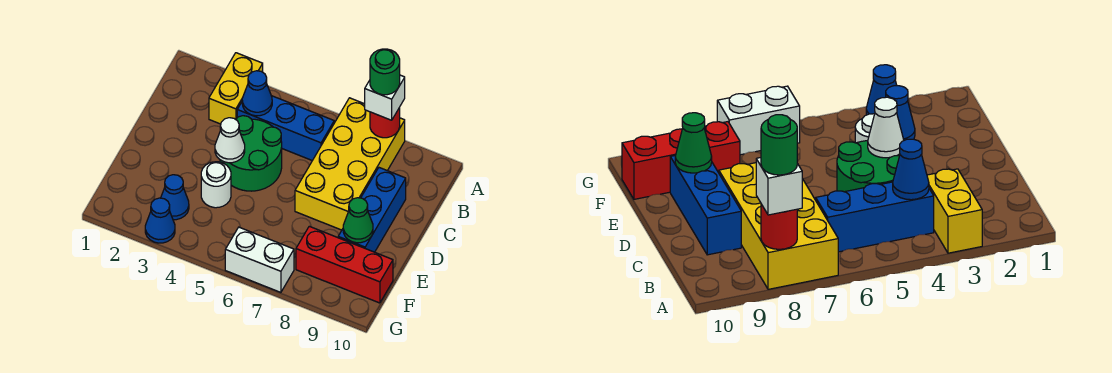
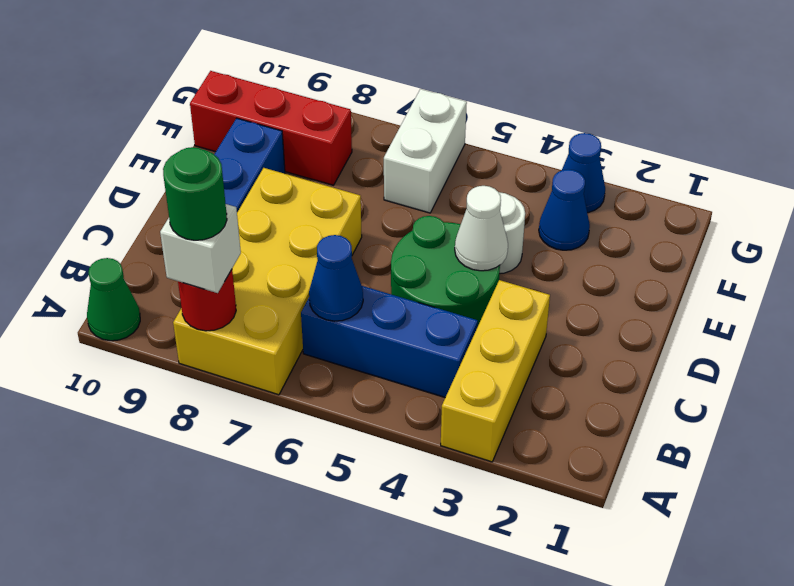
yellow brick A3:B3 level 1 -> yellow brick A3:C3 level 1
blue cone B4 level 2 -> blue cone B6 level 2
green cone E9 level 2 -> green cone A10 level 1
white brick G6:G7 level 1 -> white brick F6:G6 level 1

